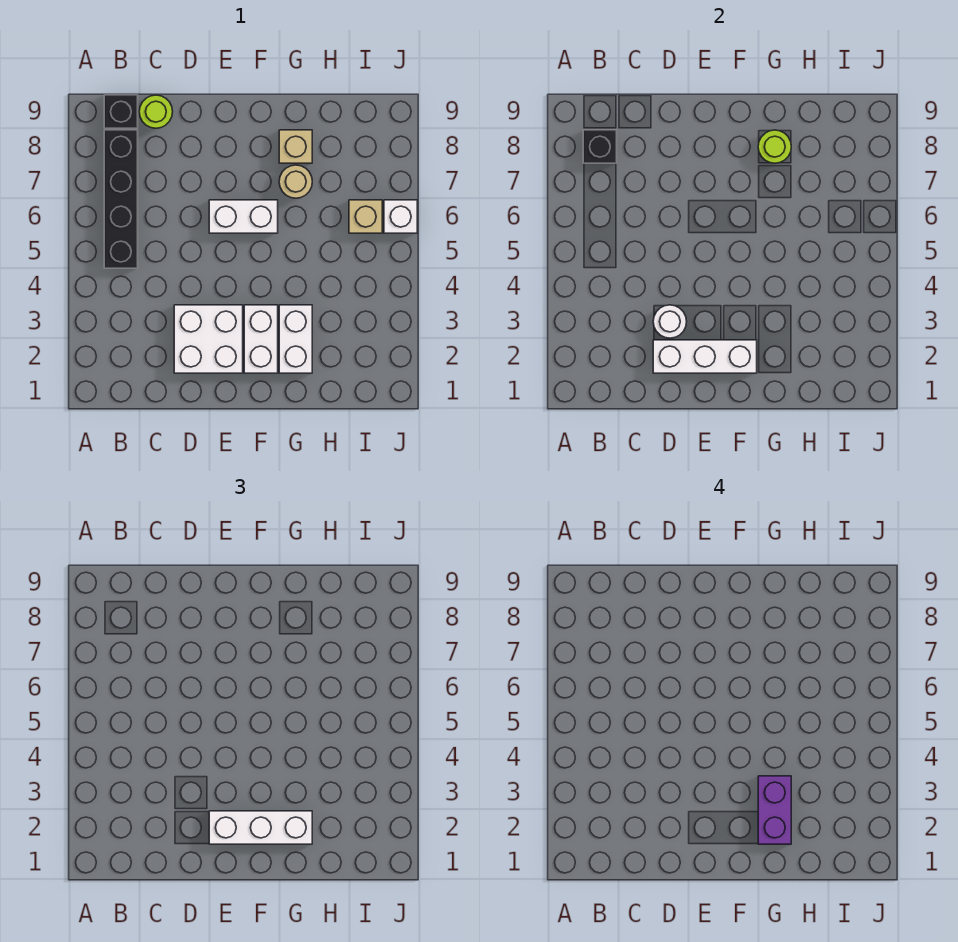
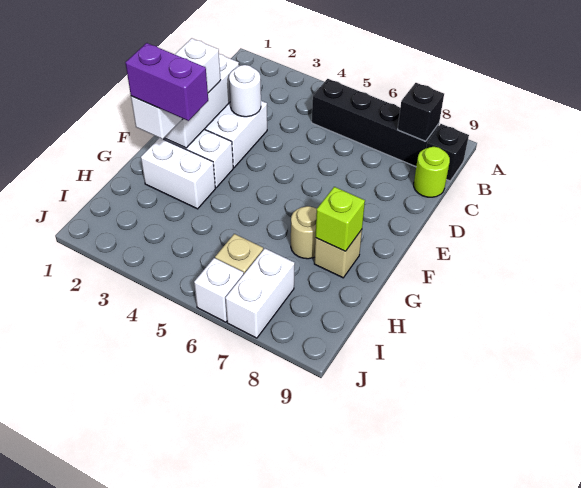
white brick E6:F6 level 1 -> white brick I7:J7 level 1
lime round brick G8 level 2 -> lime brick G8 level 2

